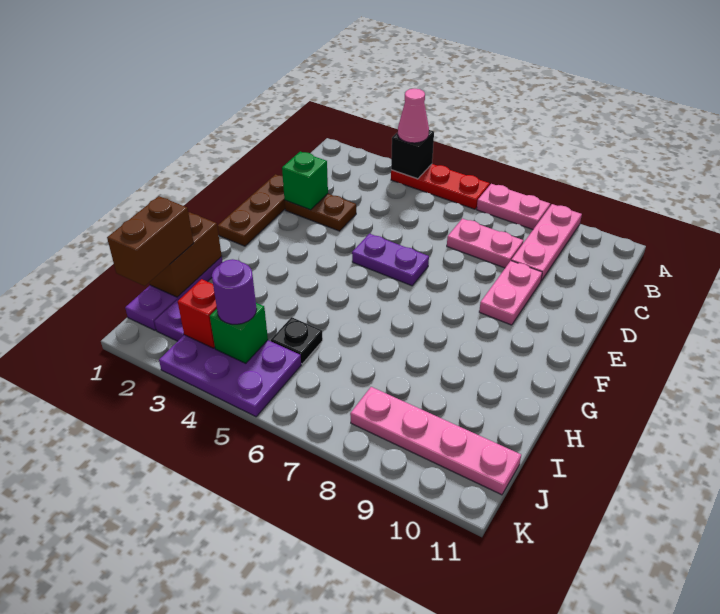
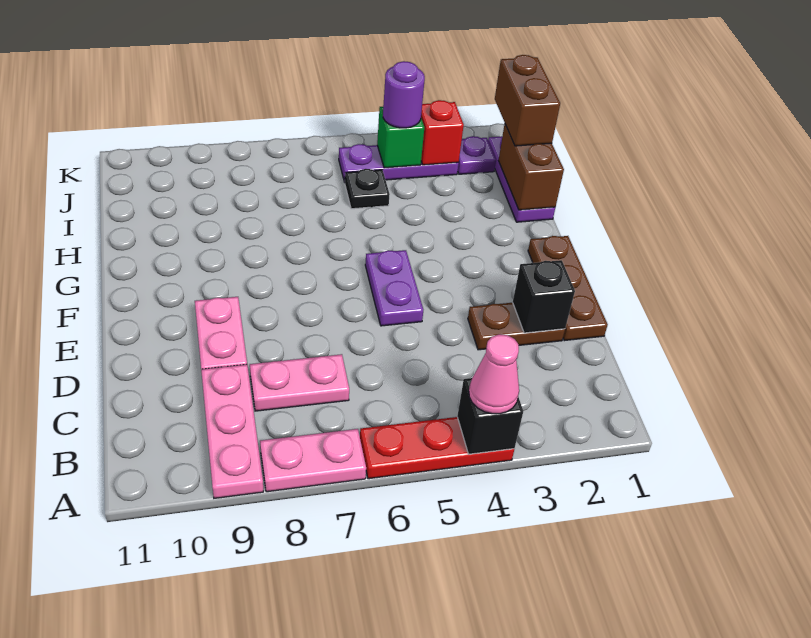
green brick D2 level 2 -> black brick D2 level 2
purple plate E5:E6 level 1 -> purple plate E5:F5 level 1
purple plate J3:K5 level 1 -> purple plate J3:J5 level 1
pink plate J8:J11 level 1 -> none

